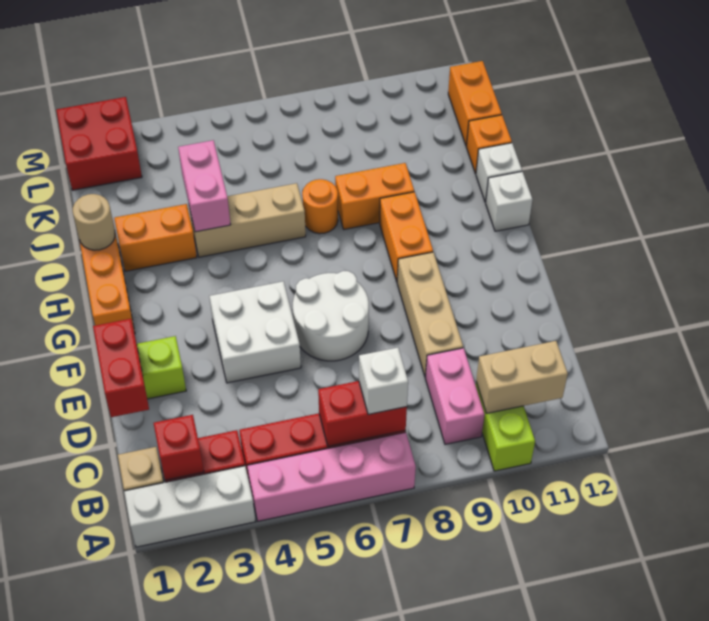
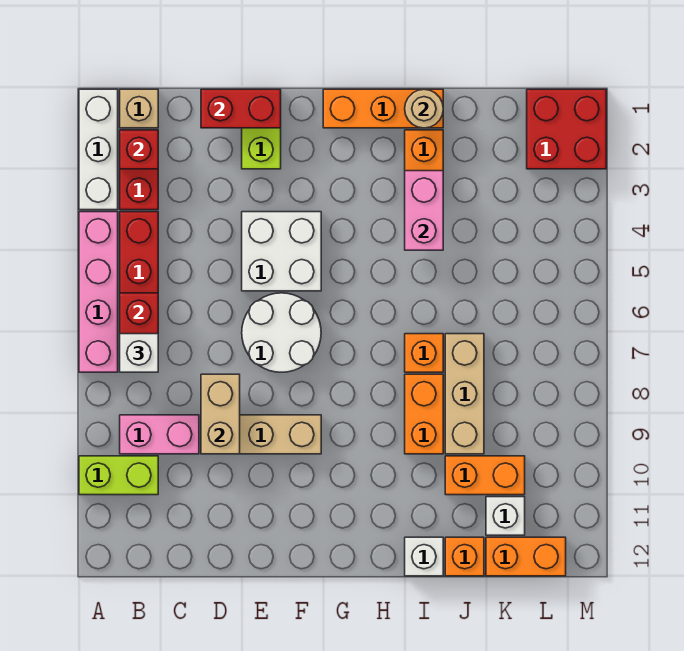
tan brick B10:B11 level 2 -> tan brick D8:D9 level 2
orange brick G9:H9 level 1 -> orange brick J10:K10 level 1
white brick H12 level 1 -> white brick K11 level 1
tan brick I4:I6 level 1 -> tan brick J7:J9 level 1
pink brick I4:J4 level 2 -> pink brick I3:I4 level 2
orange round brick I7 level 1 -> orange brick I7 level 1

